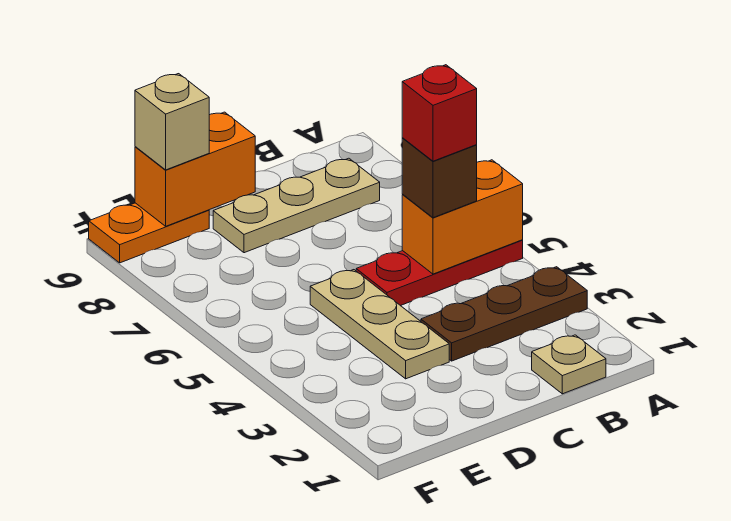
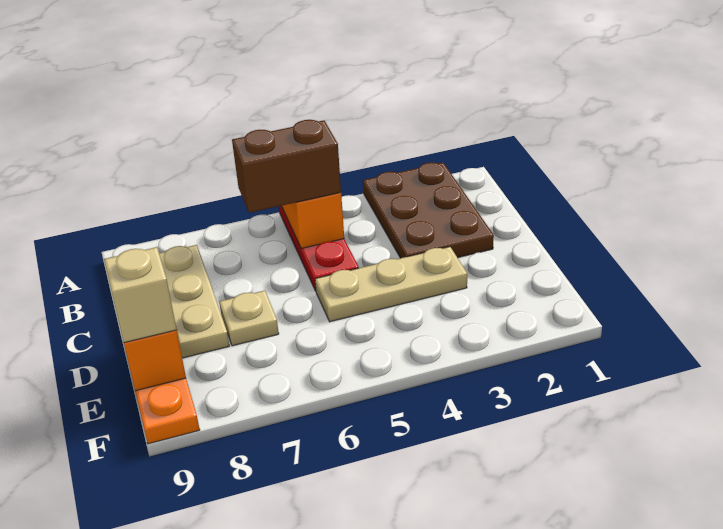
brown plate A3:C3 level 1 -> brown plate A2:C3 level 1
tan plate B1 level 1 -> tan plate D7 level 1
brown brick B5 level 3 -> brown brick B5:B6 level 3
red brick B5 level 4 -> none

